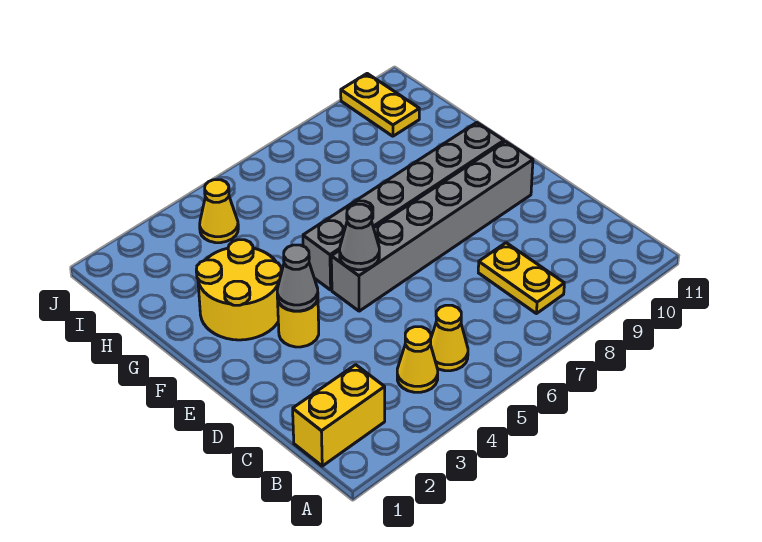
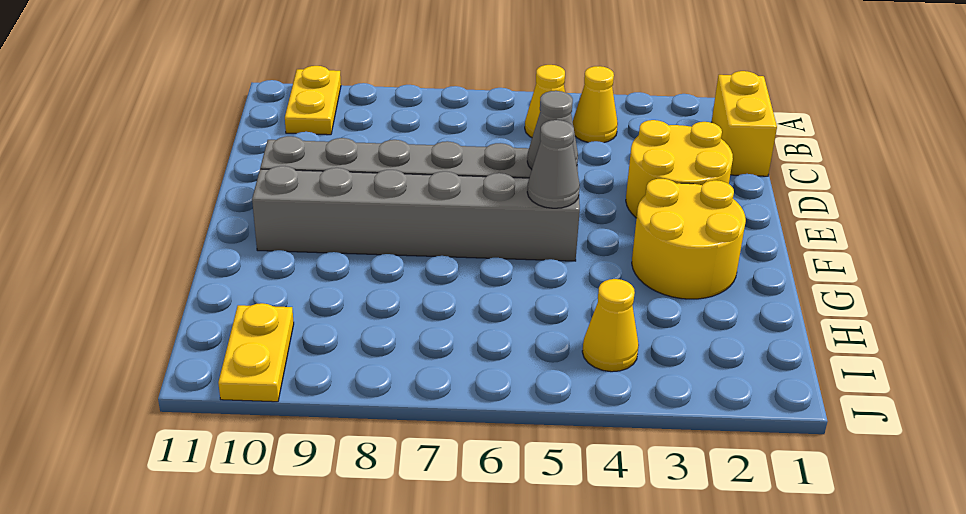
yellow brick B1:B2 level 1 -> yellow brick B1:C1 level 1
yellow plate B8:C8 level 1 -> yellow plate A10:B10 level 1
yellow round brick E3 level 1 -> yellow round brick D2:E3 level 1
grey cone E3 level 2 -> grey cone F5 level 2

